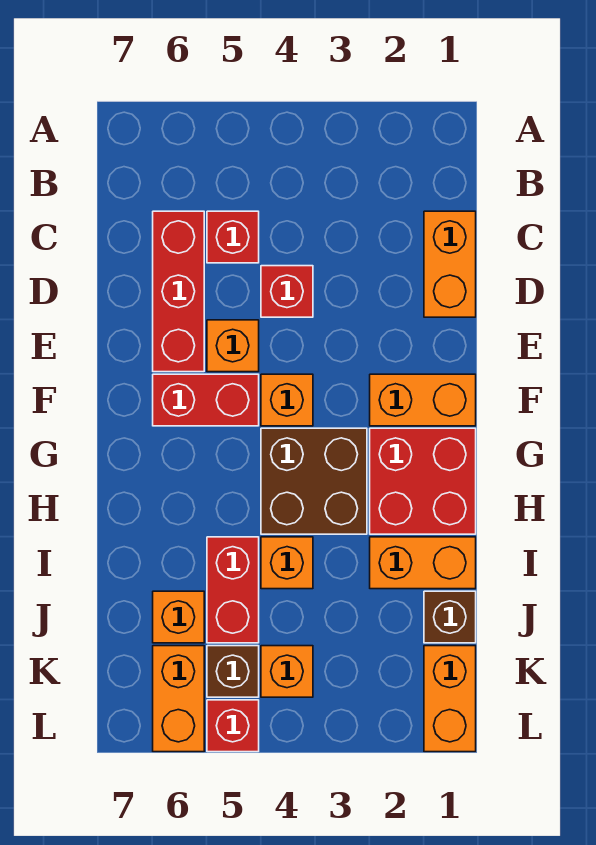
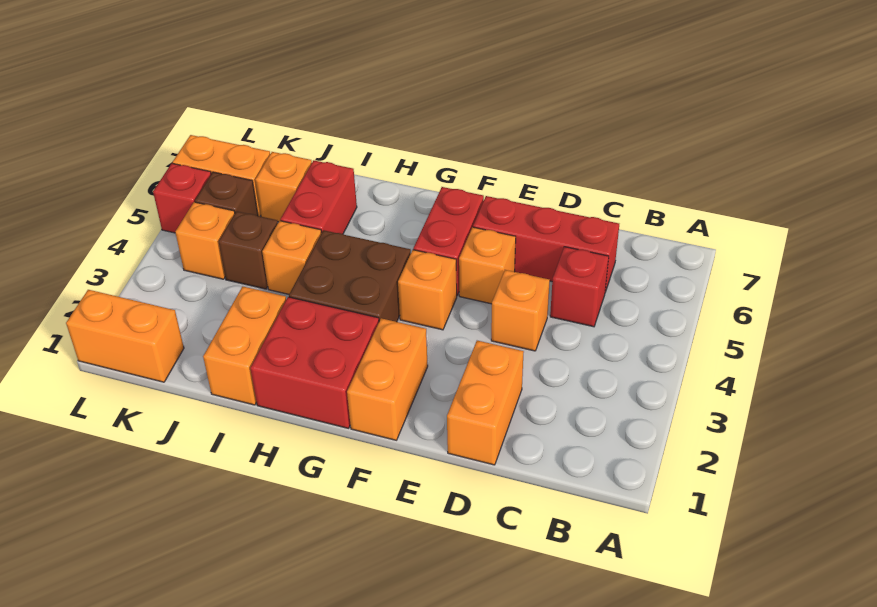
orange brick C1:D1 level 1 -> orange brick D1:D2 level 1
red brick D4 level 1 -> orange brick D4 level 1
red brick I5:J5 level 1 -> red brick I5:I6 level 1
brown brick J1 level 1 -> brown brick J4 level 1

